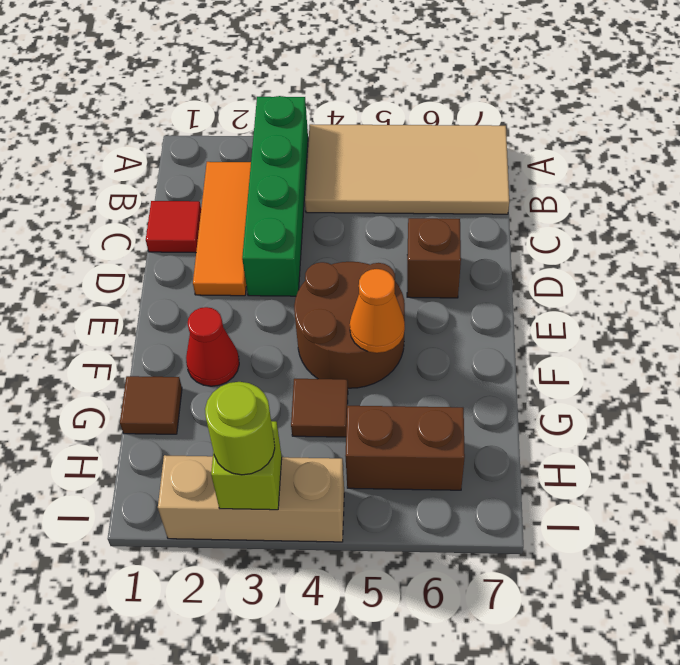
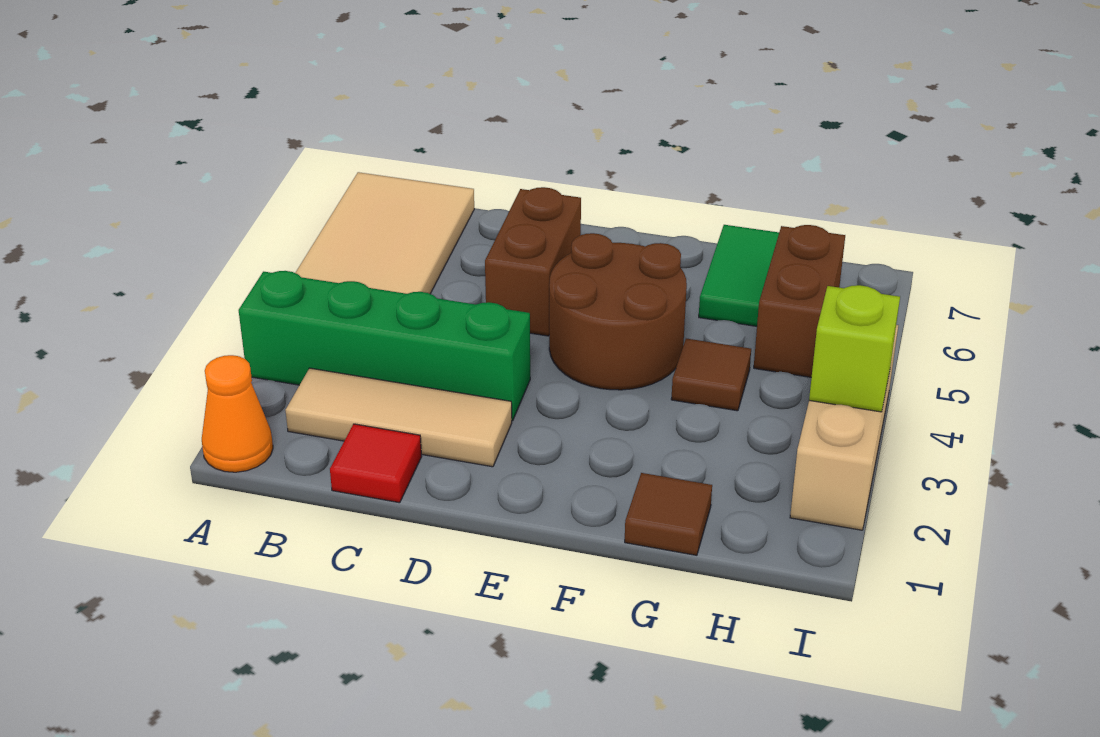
orange tile B2:D2 level 1 -> tan tile B2:D2 level 1
brown brick D6 level 1 -> brown brick D5:D6 level 1
red cone F2 level 1 -> none
orange cone F5 level 2 -> orange cone A1 level 1
none -> green tile G6:G7 level 1
lime round brick I3 level 3 -> none

